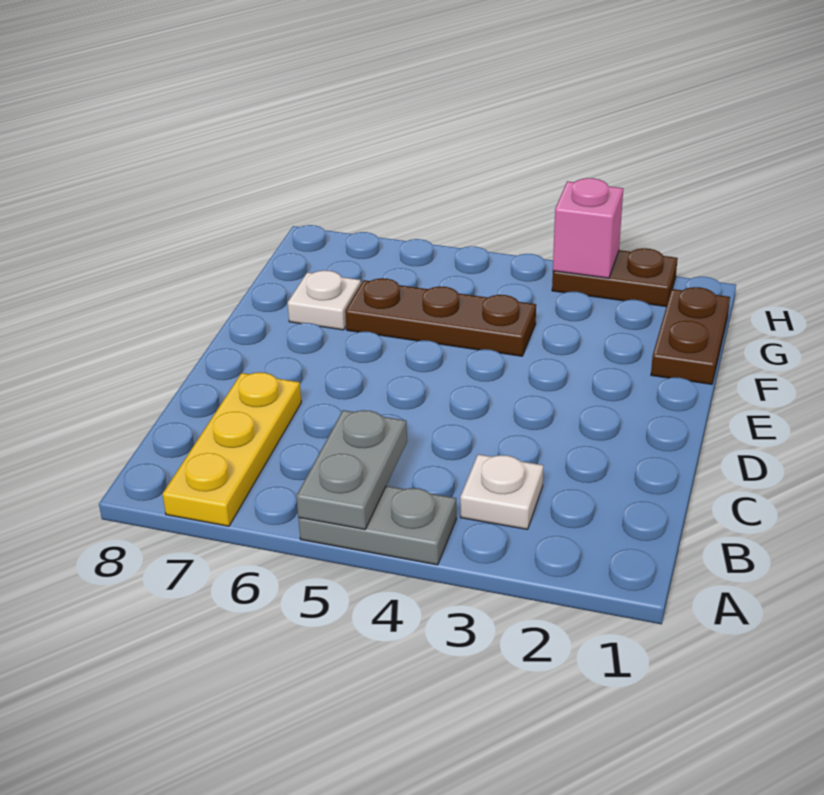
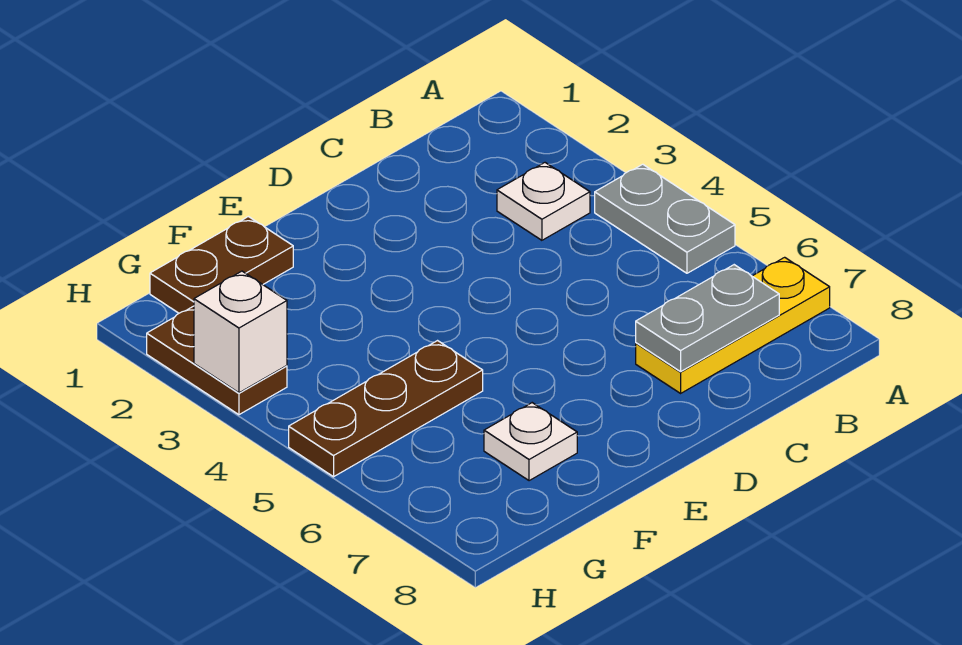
grey plate A5:B5 level 2 -> grey plate B7:C7 level 2
brown plate F4:F6 level 1 -> brown plate F5:H5 level 1
pink brick H3 level 2 -> white brick H3 level 2

